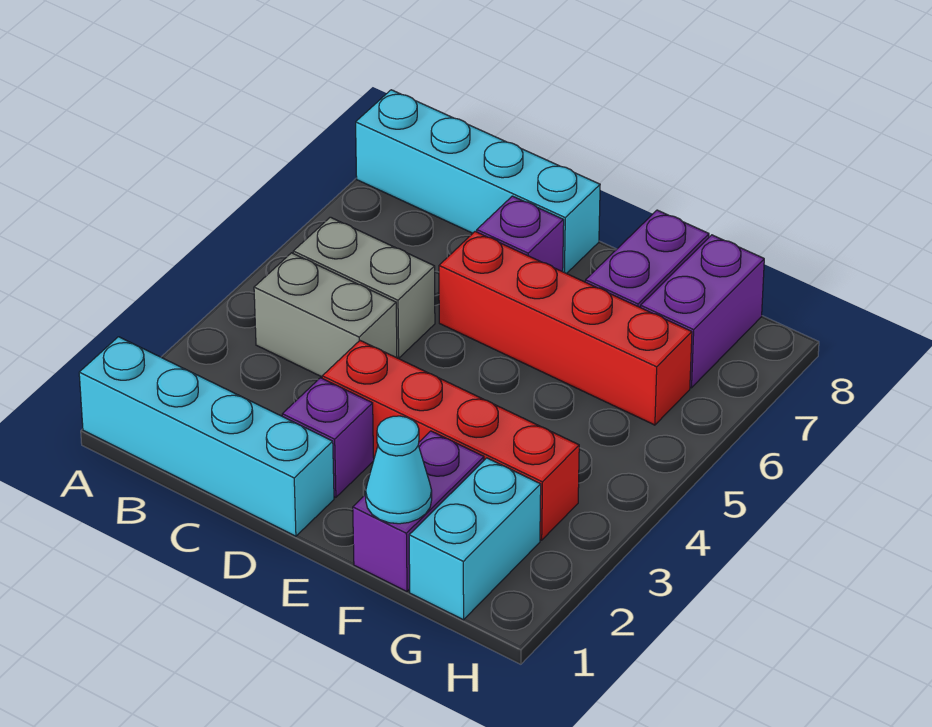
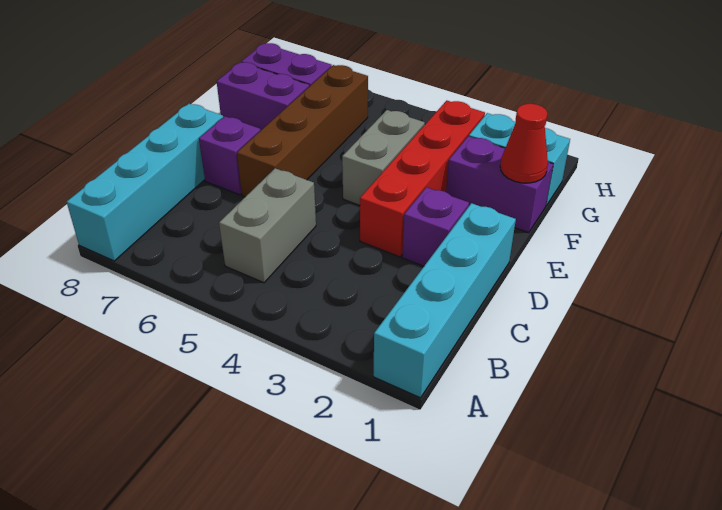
grey brick B4:C4 level 1 -> grey brick E4:F4 level 1
red brick D6:G6 level 1 -> brown brick D6:G6 level 1
cyan cone F1 level 2 -> red cone F1 level 2

